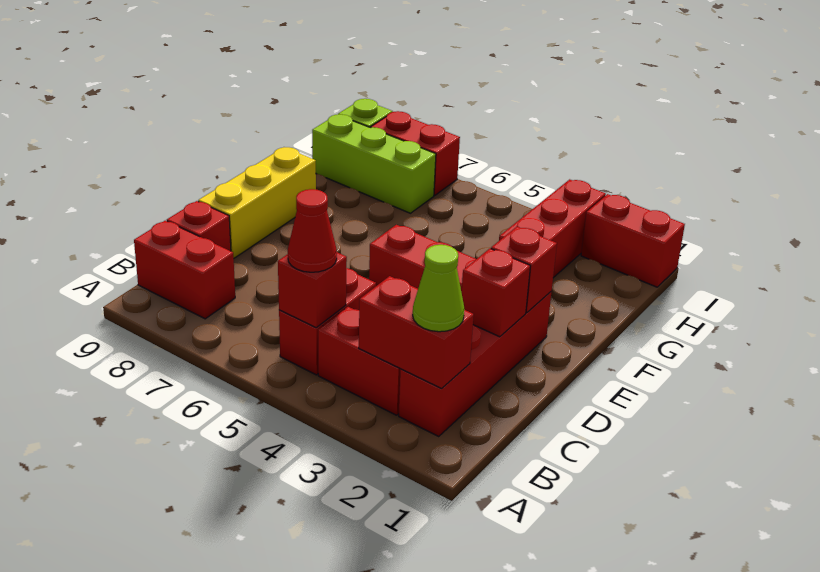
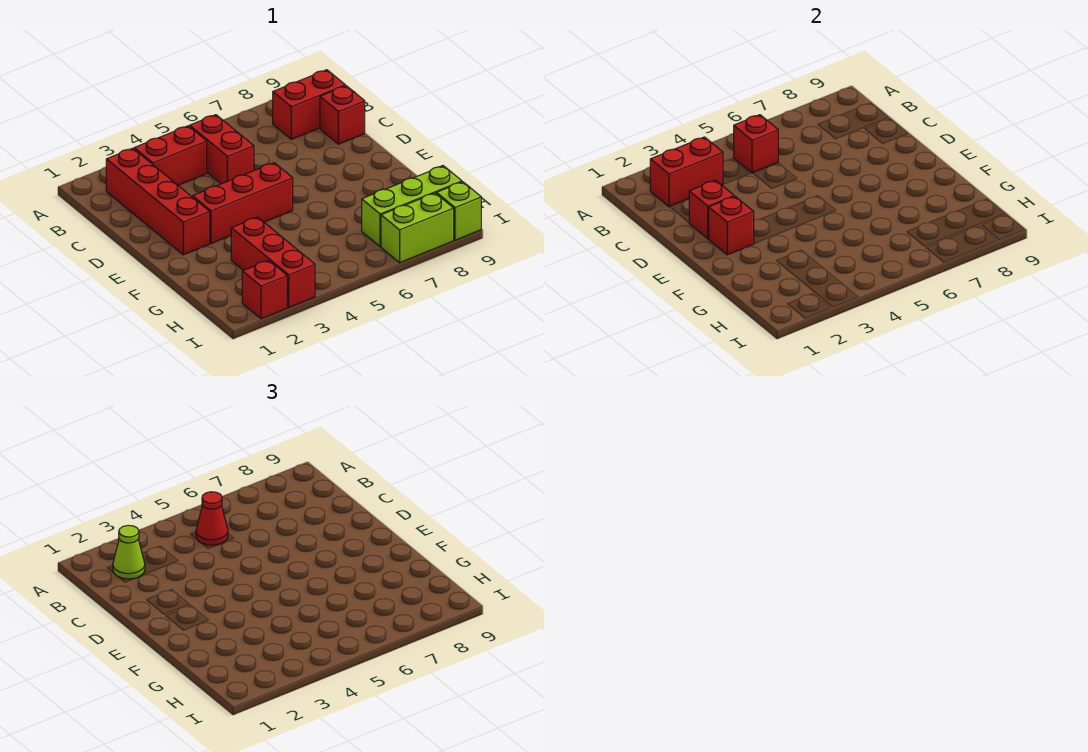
yellow brick D9:F9 level 1 -> none
red brick I1:I2 level 1 -> red brick I2 level 1
red brick I7:I8 level 1 -> lime brick I7:I8 level 1

